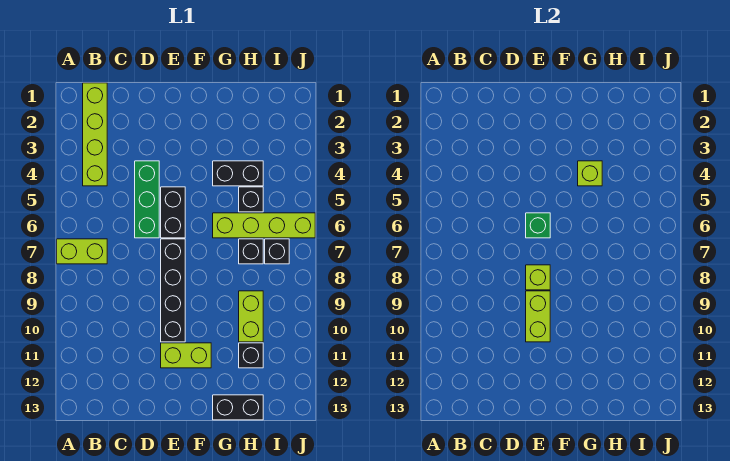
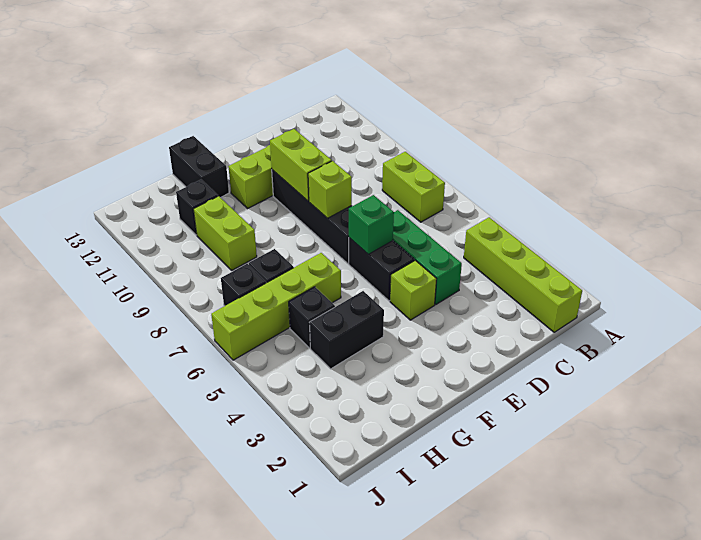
lime brick A7:B7 level 1 -> lime brick B7:B8 level 1
lime brick G4 level 2 -> lime brick E4 level 1
black brick G13:H13 level 1 -> black brick G12:G13 level 1

